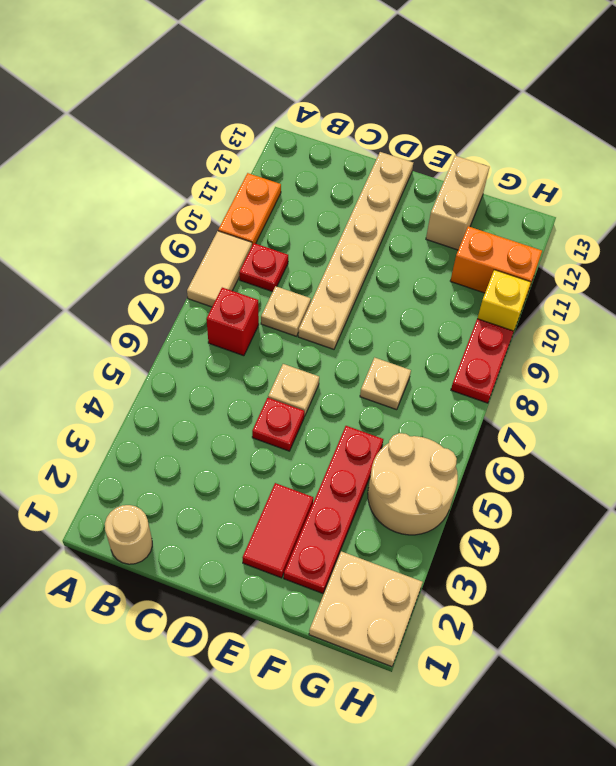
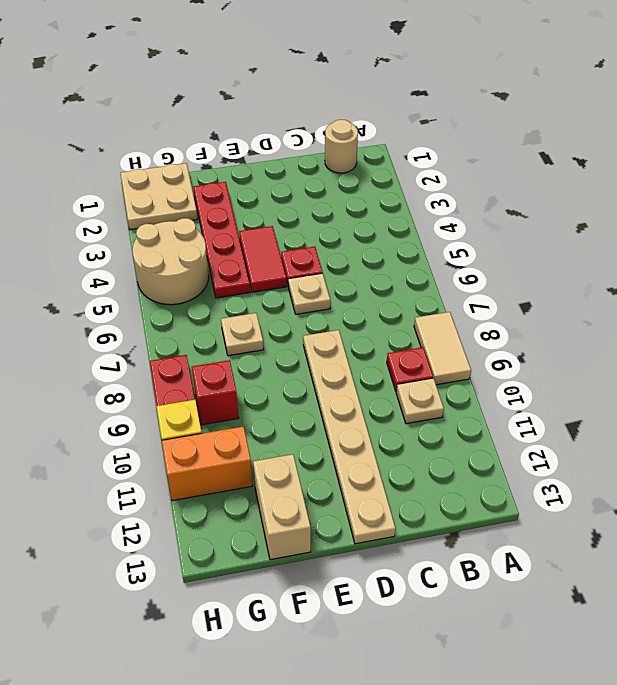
orange plate A10:A11 level 1 -> none
red brick B7 level 1 -> red brick G9 level 1
tan plate C8 level 1 -> tan plate B10 level 1
red tile E2:E3 level 1 -> red tile E4:E5 level 1

